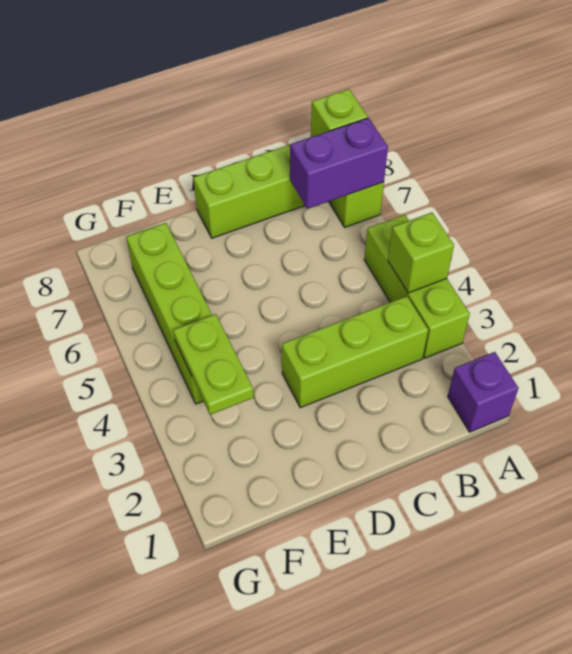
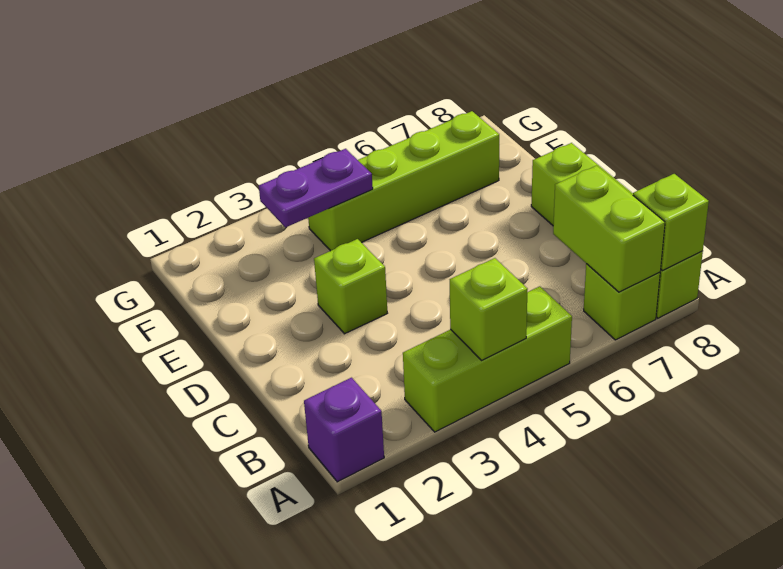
purple brick A7:B7 level 2 -> lime brick A7:B7 level 2
lime brick B3:D3 level 1 -> lime brick D3 level 1
lime plate F3:F4 level 2 -> purple plate F3:F4 level 2

